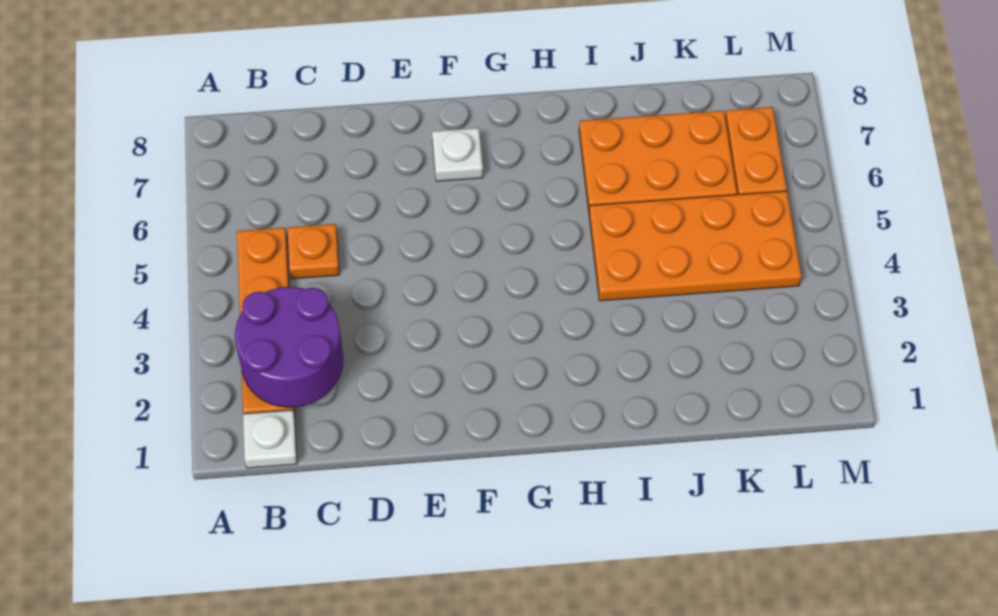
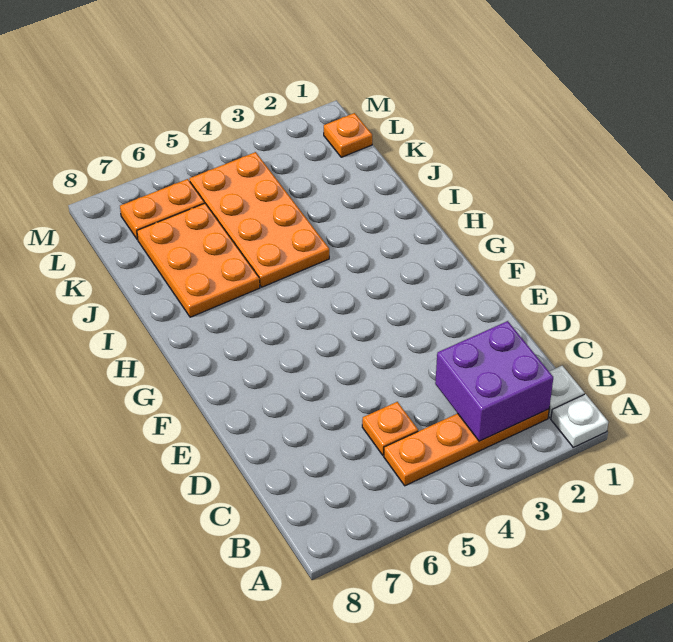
purple round brick B2:C3 level 2 -> purple brick B2:C3 level 2
white plate F7 level 1 -> white plate A1 level 1
none -> orange plate L1 level 1

